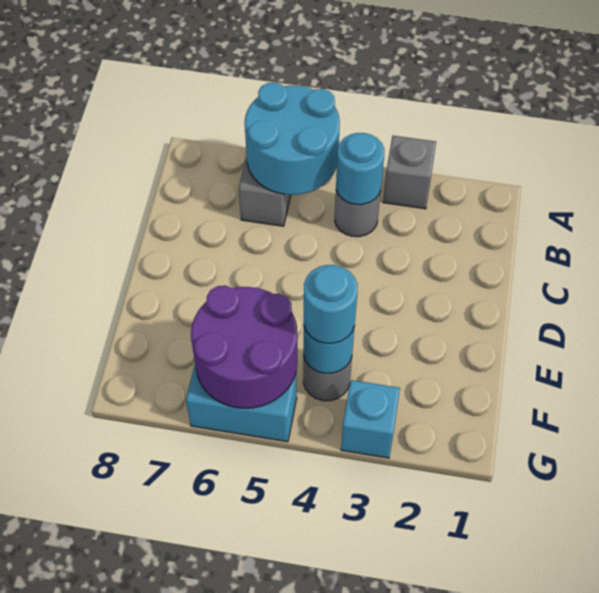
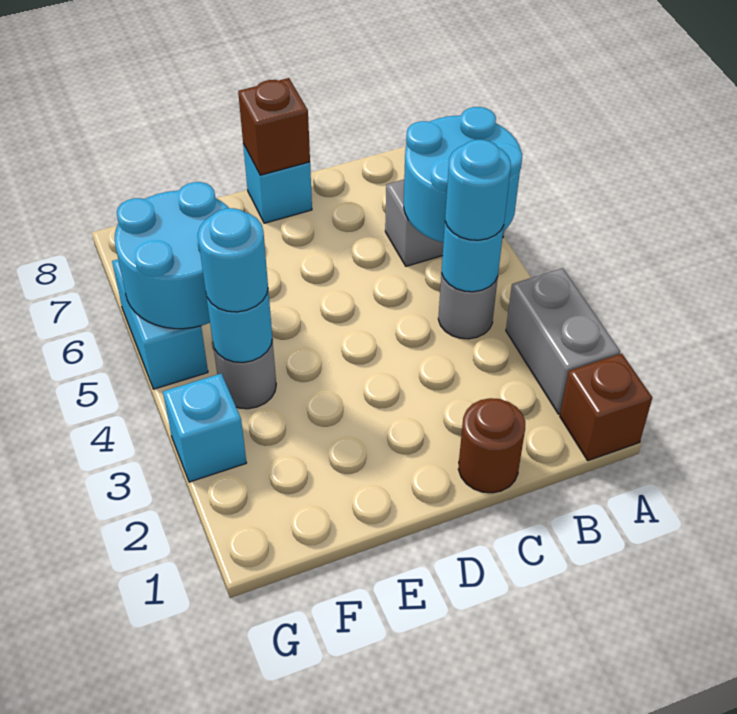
none -> brown brick A1 level 1
grey brick A3 level 1 -> grey brick A2:A3 level 1
none -> cyan round brick B4 level 3
none -> brown round brick C1 level 1
none -> cyan brick D8 level 1
none -> brown brick D8 level 2
purple round brick F5:G6 level 2 -> cyan round brick F5:G6 level 2

